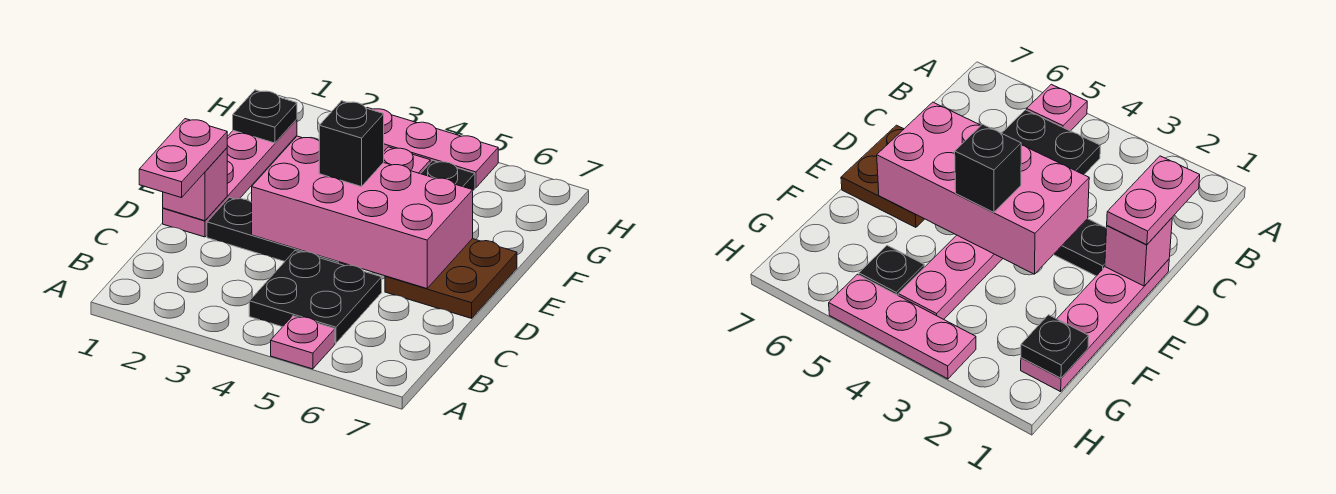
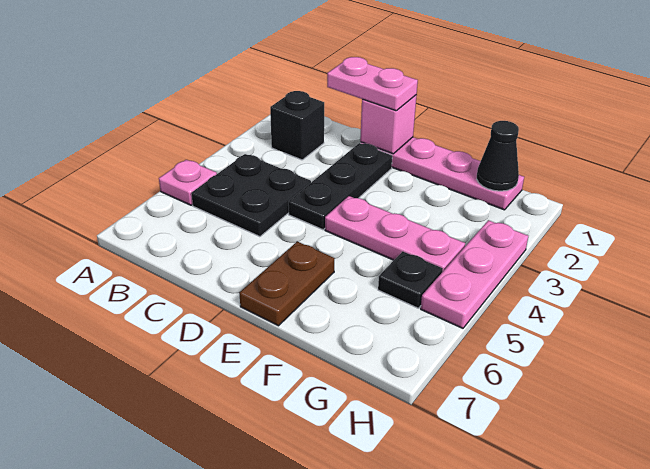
pink brick D3:E6 level 2 -> none
brown plate D6:E7 level 1 -> brown plate E6:E7 level 1
black brick E4 level 3 -> black brick B2 level 1
black plate G1 level 2 -> black cone G1 level 2

